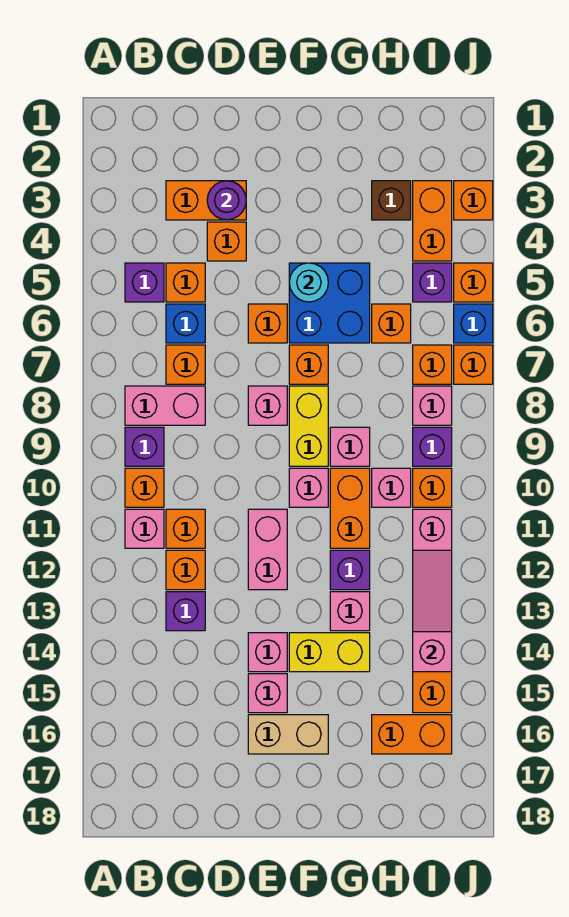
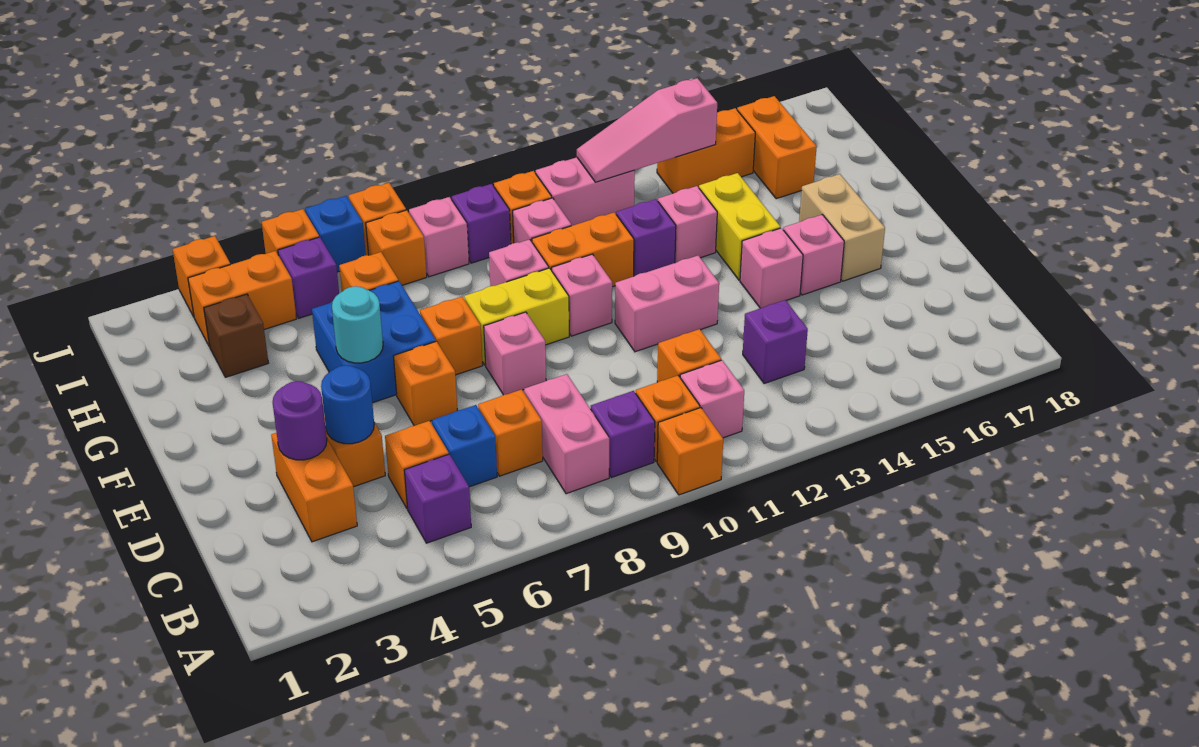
orange brick C12 level 1 -> orange brick A10 level 1
none -> blue round brick D4 level 2

